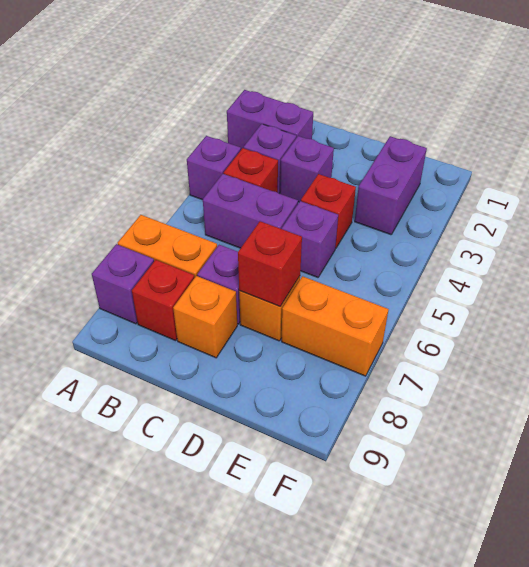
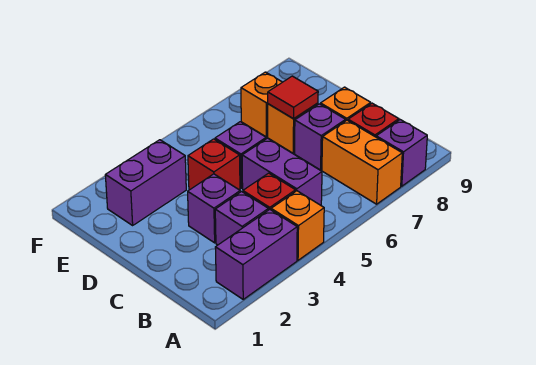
purple brick A2:B2 level 1 -> purple brick A2:A3 level 1
purple brick A4 level 1 -> orange brick A4 level 1
red brick D7 level 2 -> red tile D7 level 2
orange brick E7:F7 level 1 -> orange brick E7 level 1

